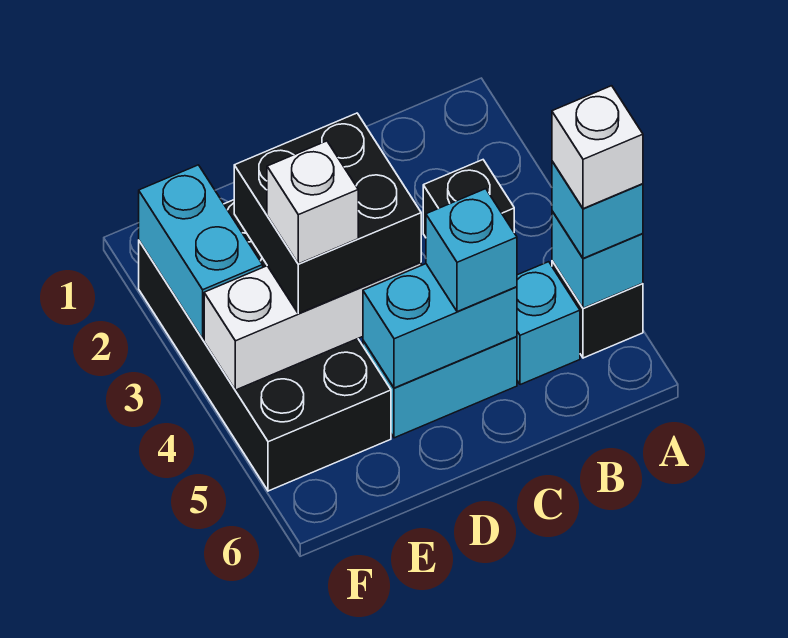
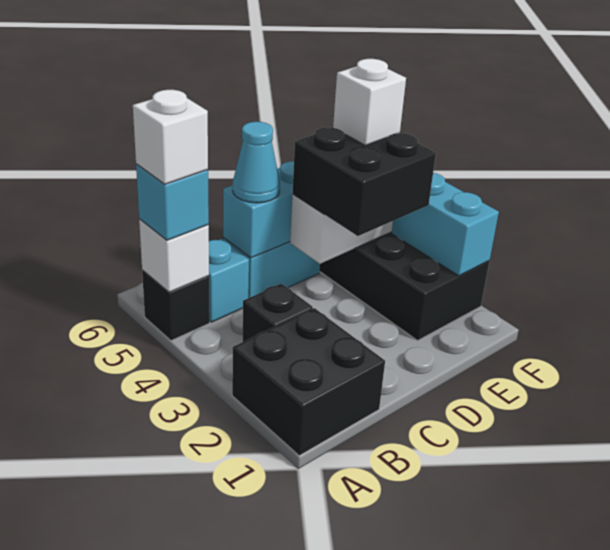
none -> black brick A1:B2 level 1
cyan brick A5 level 2 -> white brick A5 level 2
cyan brick C5 level 3 -> cyan cone C5 level 3

